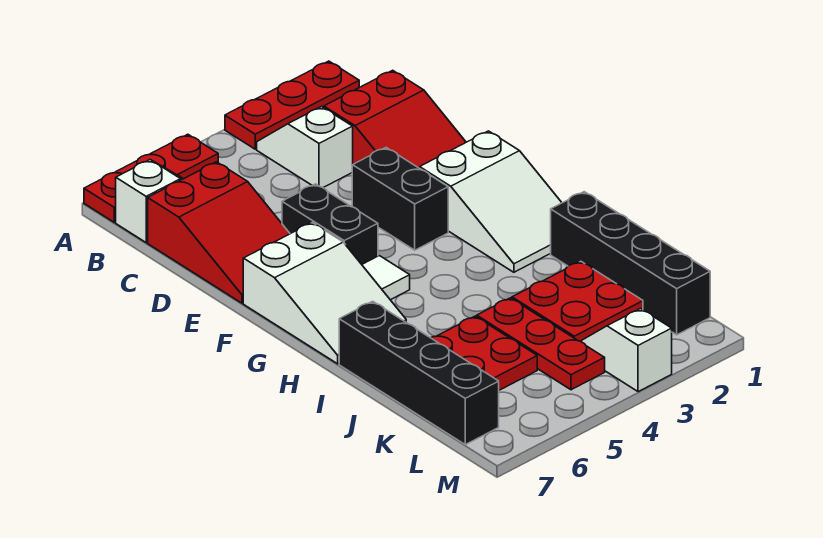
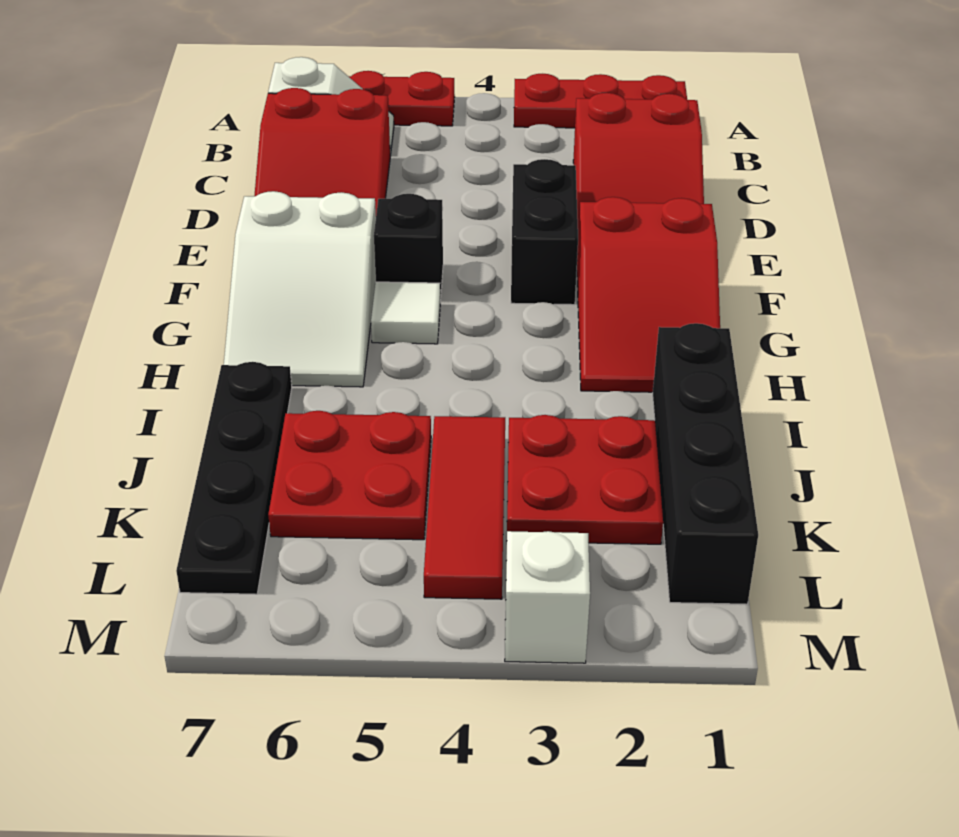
white slope B3:C3 level 1 top C -> none
black brick E5:F5 level 1 -> black brick F5 level 1
white slope F1:H2 level 1 top F -> red slope F1:H2 level 1 top F
black brick I7:L7 level 1 -> black plate I7:L7 level 1
red plate J4:L4 level 1 -> red tile J4:L4 level 1

